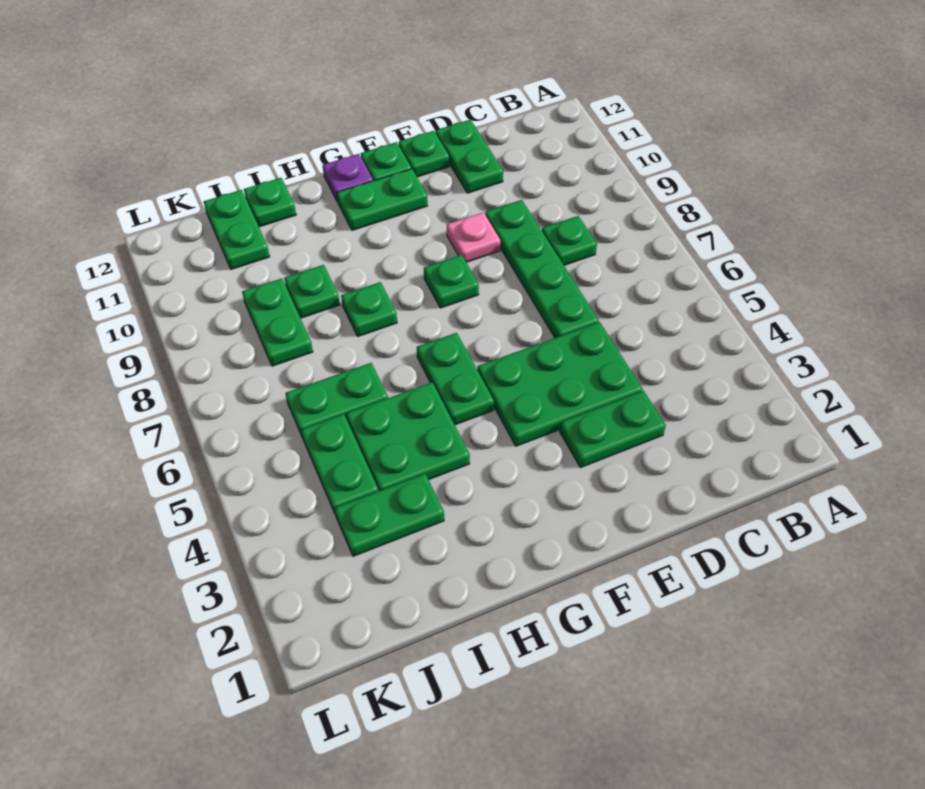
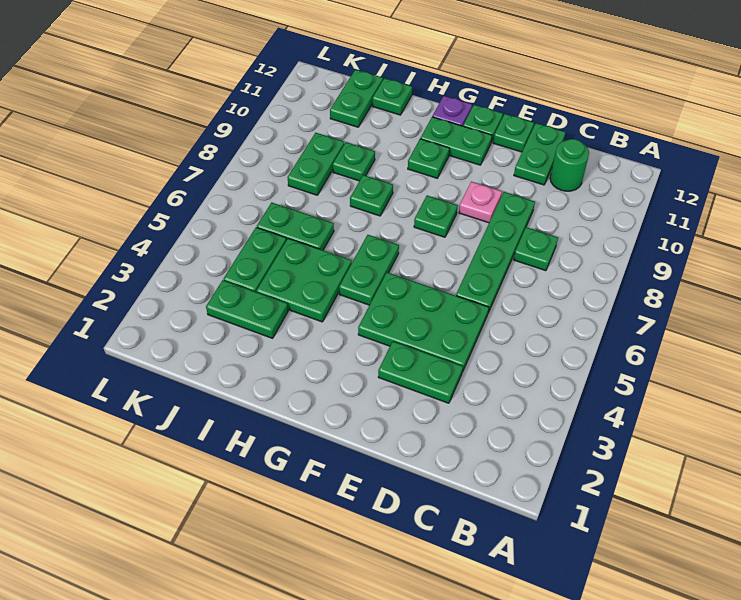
none -> green round brick C11 level 1
none -> green plate G10 level 1

